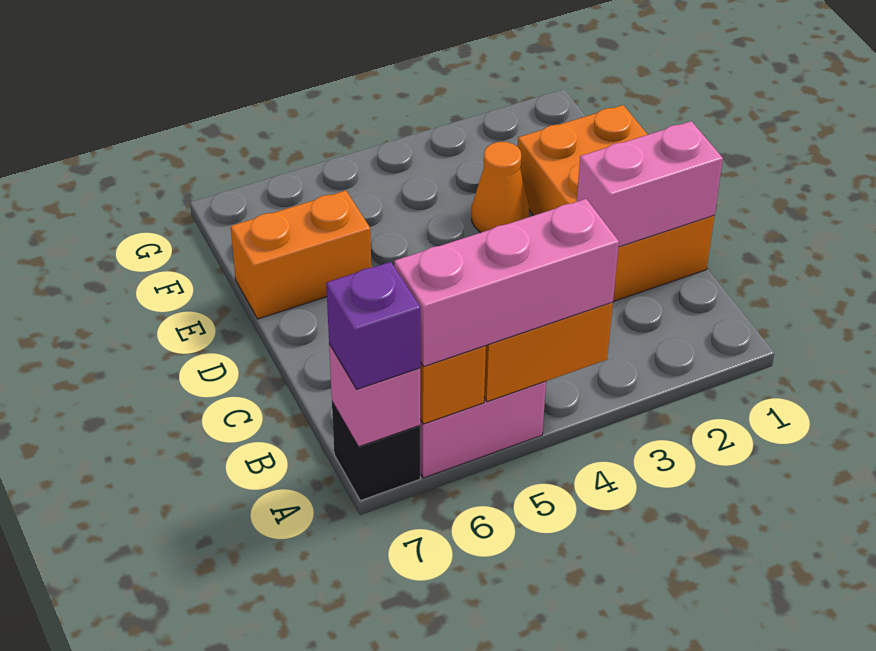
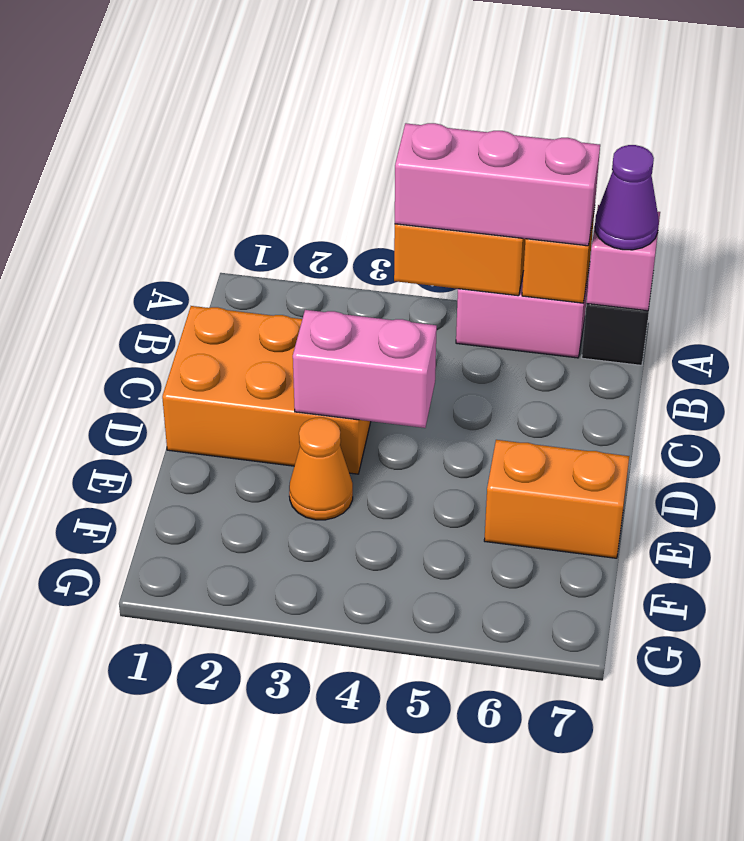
purple brick A7 level 3 -> purple cone A7 level 3
orange brick C1:E2 level 1 -> orange brick C1:D3 level 1
pink brick C1:C2 level 2 -> pink brick D3:D4 level 2

